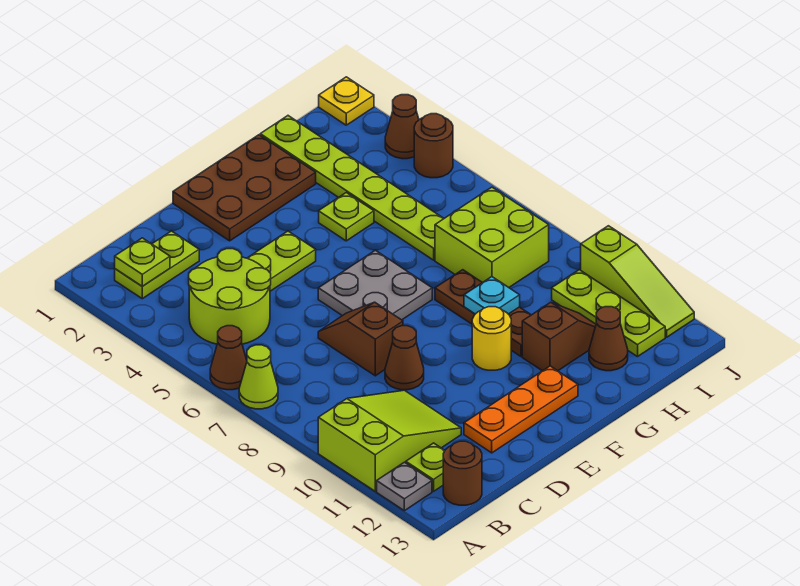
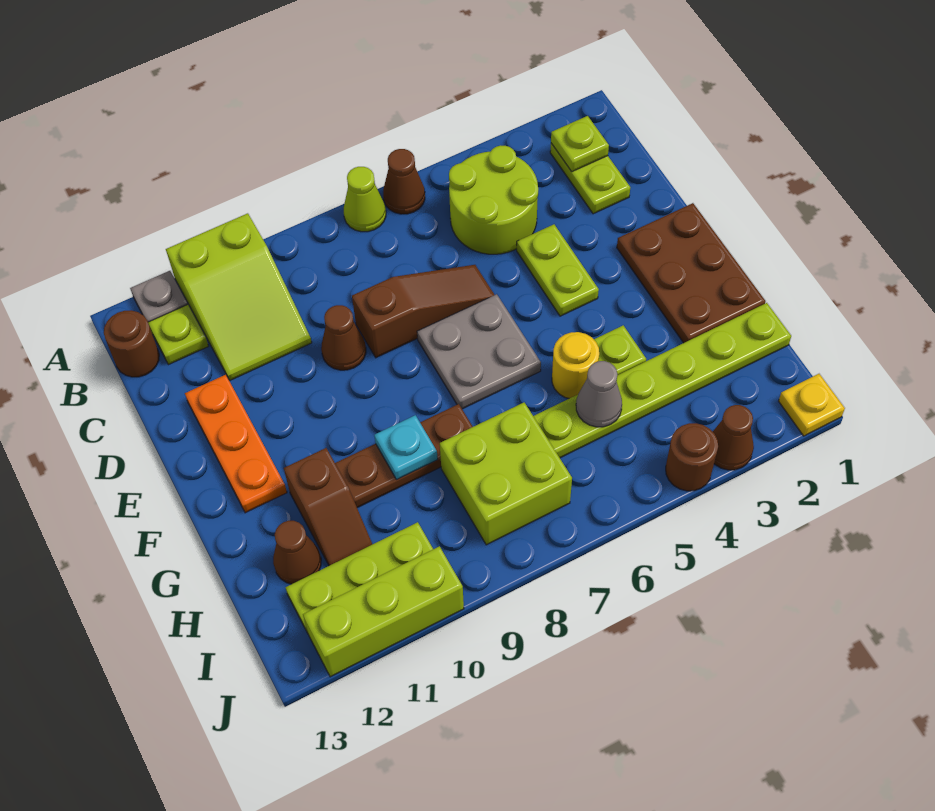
brown slope D7:D8 level 1 top 8 -> brown slope D6:D8 level 1 top 8
yellow round brick F10 level 1 -> yellow round brick G5 level 1
none -> grey cone H5 level 2
lime slope J10:J12 level 1 top 10 -> lime brick J10:J12 level 1

